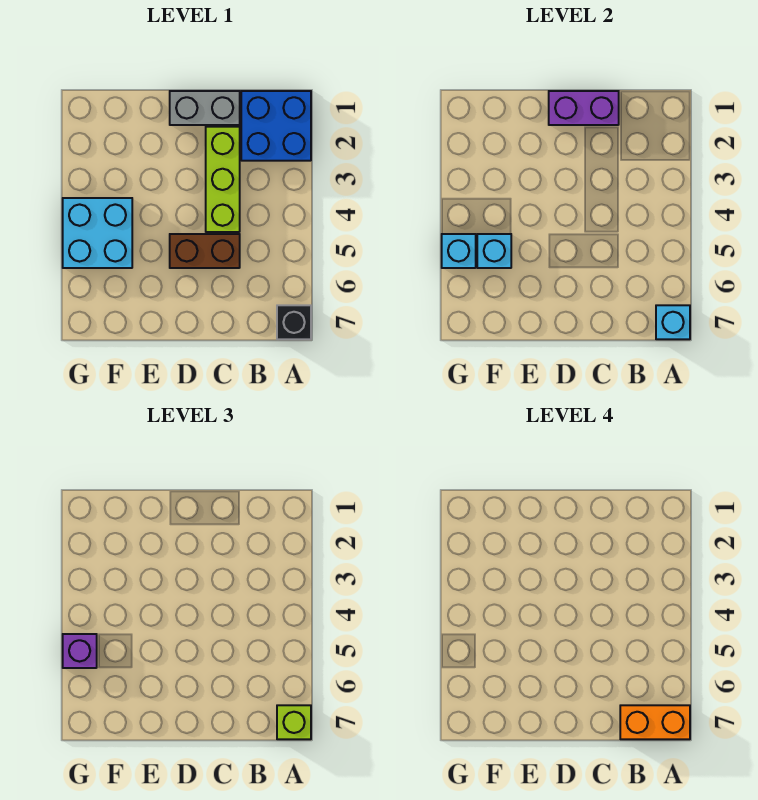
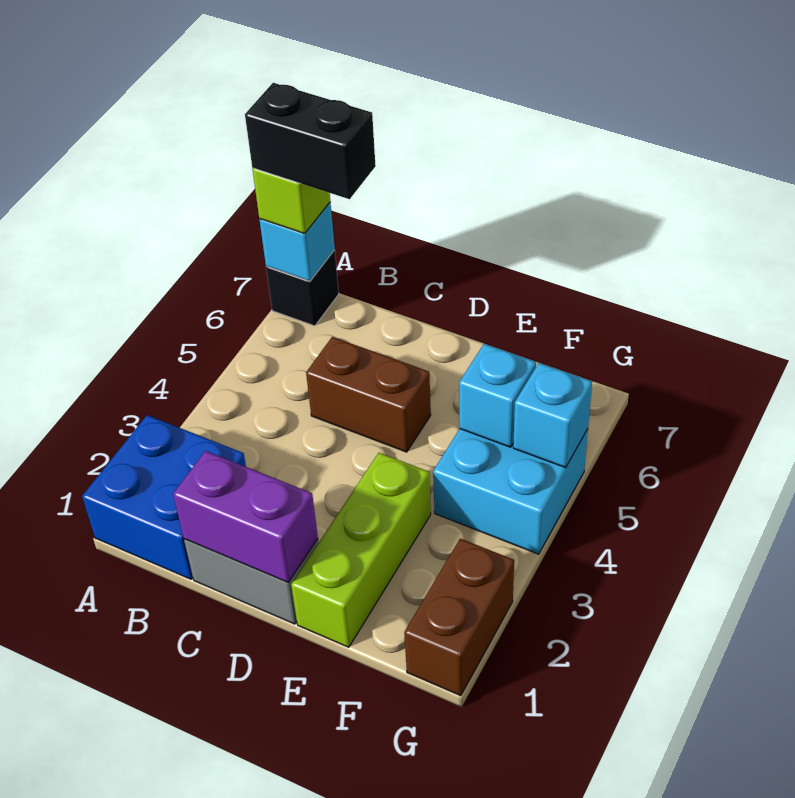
orange brick A7:B7 level 4 -> black brick A7:B7 level 4
lime brick C2:C4 level 1 -> lime brick E1:E3 level 1
none -> brown brick G1:G2 level 1
purple brick G5 level 3 -> none

